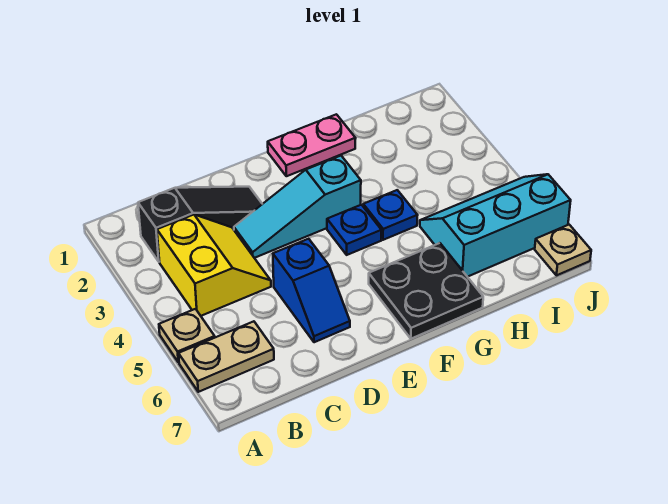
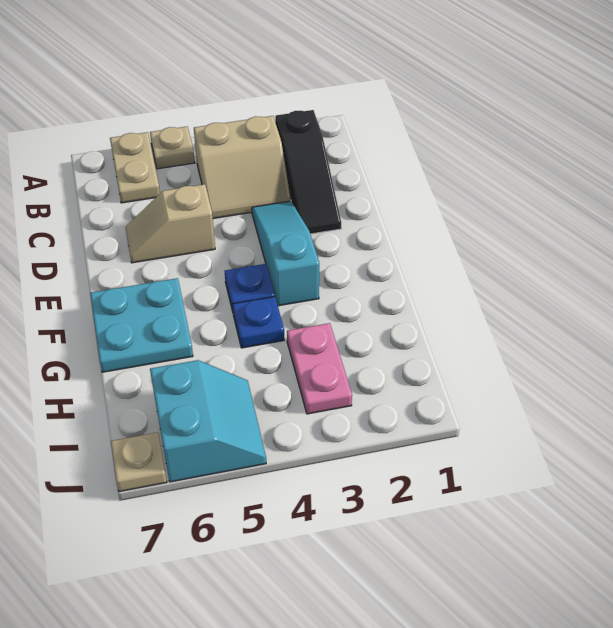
yellow slope B3:C4 level 1 top B -> tan slope B3:C4 level 1 top B
blue slope D5:D6 level 1 top 5 -> tan slope D5:D6 level 1 top 5
pink plate F1:G1 level 1 -> pink plate H3:I3 level 1
black plate F6:G7 level 1 -> cyan plate F6:G7 level 1
cyan slope H5:J6 level 1 top 6 -> cyan slope I5:J6 level 1 top 6

